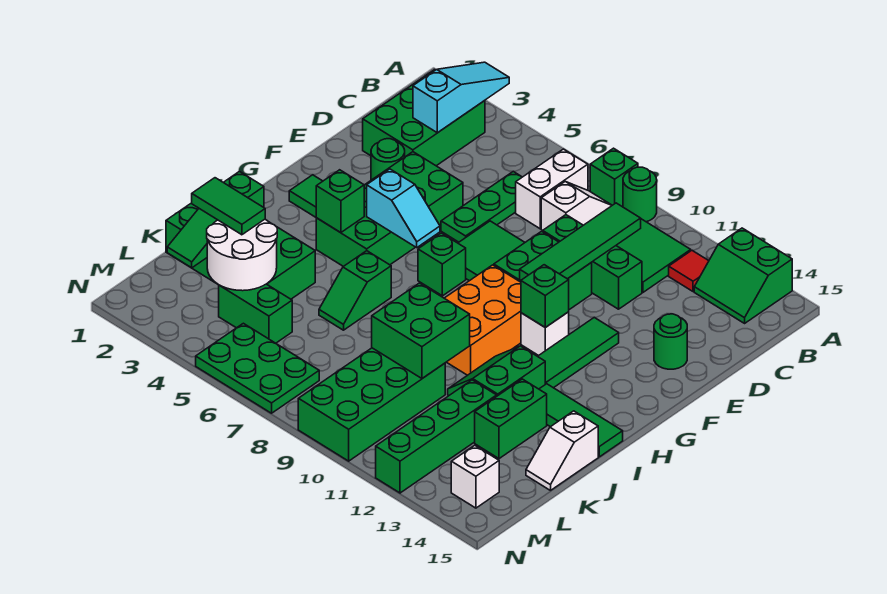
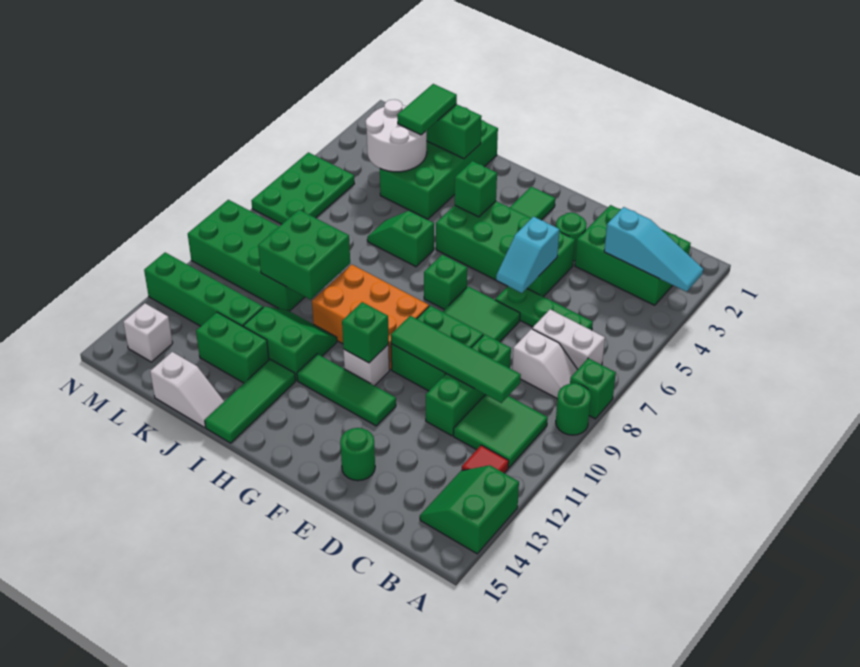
cyan slope G5:G6 level 2 top 5 -> cyan slope E5:E6 level 2 top 5
white slope J15:K15 level 1 top J -> white slope J15:K15 level 1 top K
green brick L4:L5 level 1 -> none

